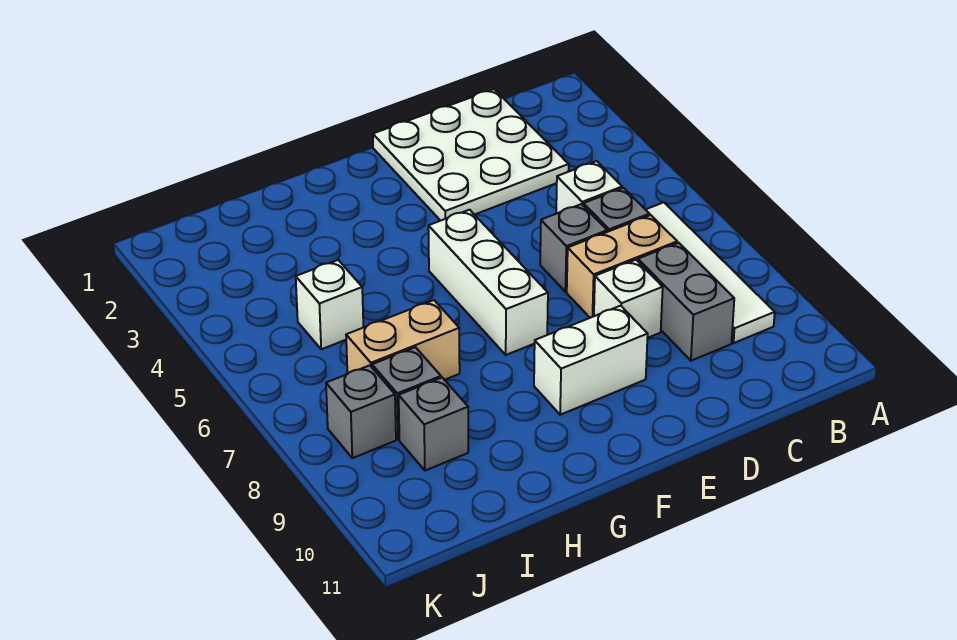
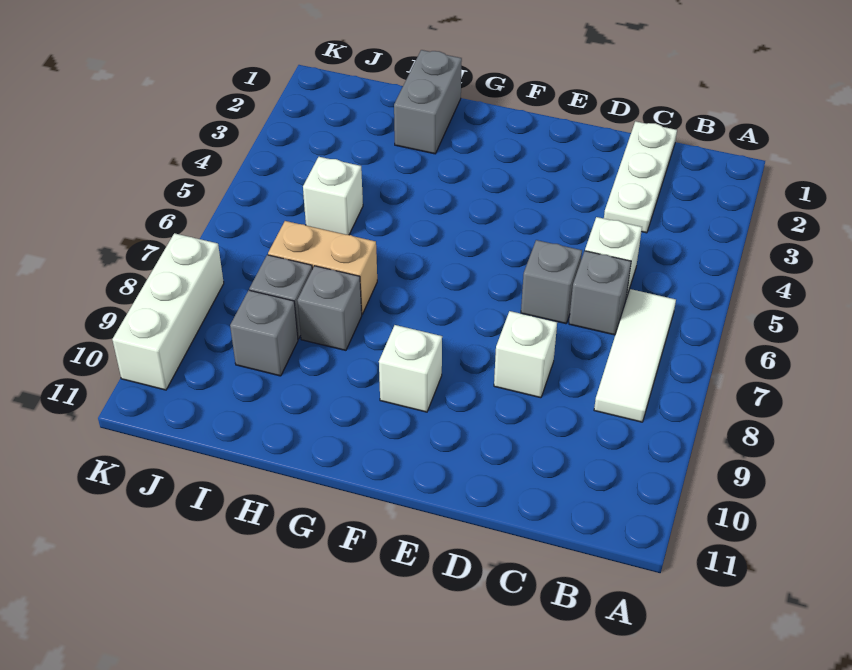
white tile B6:B9 level 1 -> white tile B6:B8 level 1
white plate C1:E3 level 1 -> white plate C1:C3 level 1
tan brick C7:D7 level 1 -> none
grey brick C8:C9 level 1 -> grey brick H1:H2 level 1
white brick E9:F9 level 1 -> white brick F9 level 1
white brick F5:F7 level 1 -> white brick K8:K10 level 1
grey brick J8 level 1 -> grey brick H8 level 1

